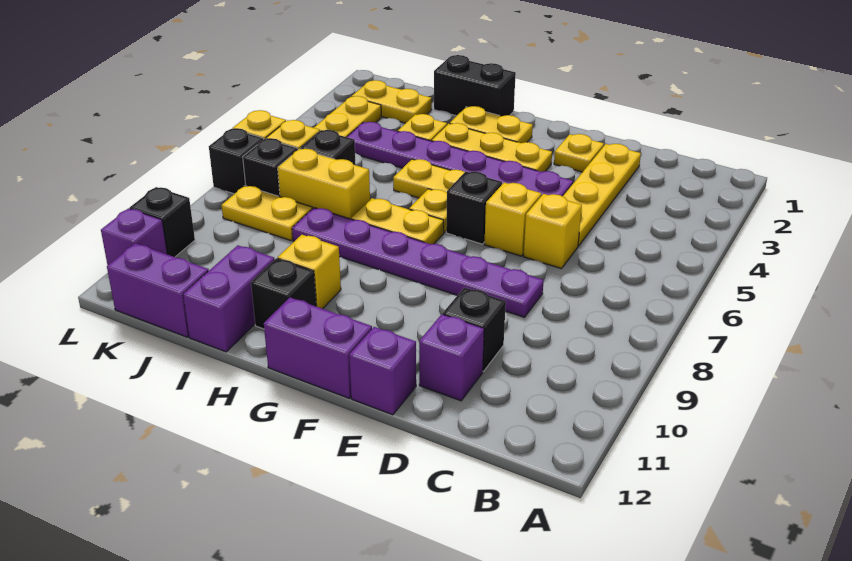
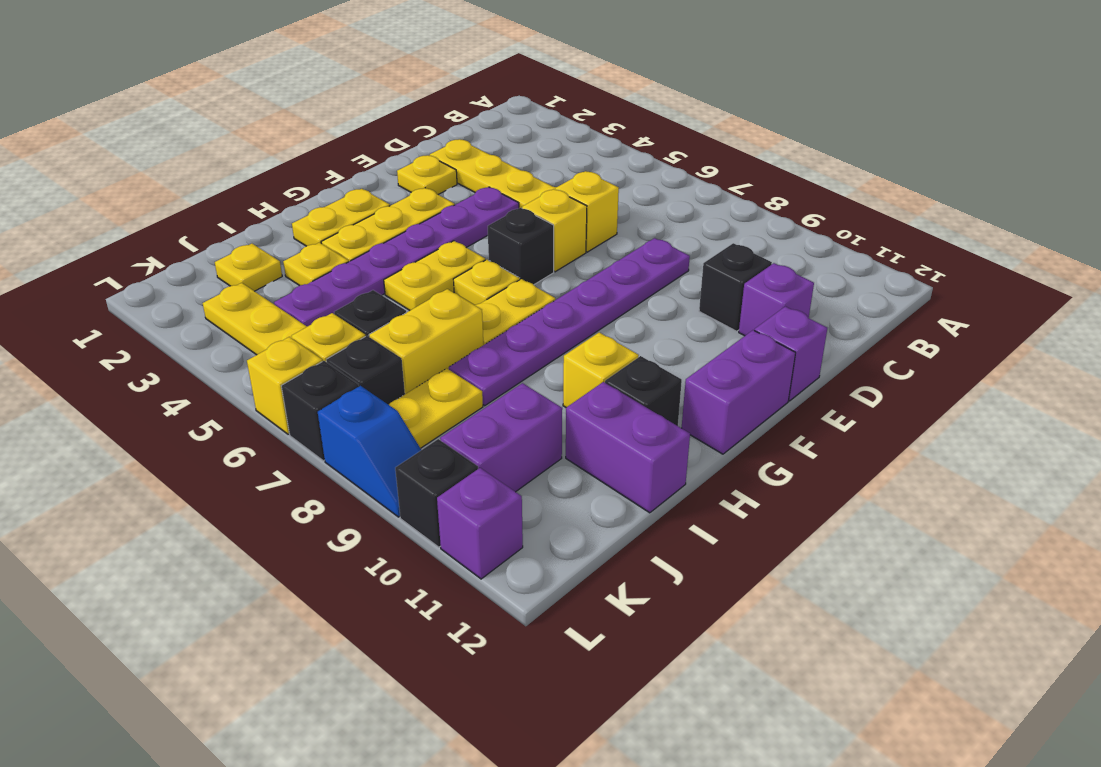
black brick H1:I1 level 1 -> none
yellow plate J2:K2 level 1 -> yellow plate J2 level 1
purple brick J12:K12 level 1 -> purple brick J10:K10 level 1
none -> blue slope L8:L9 level 1 top 8

